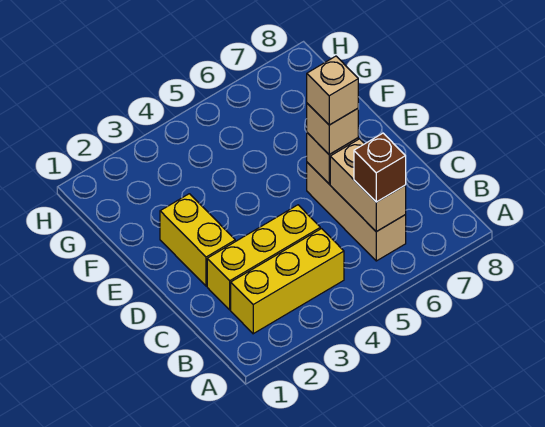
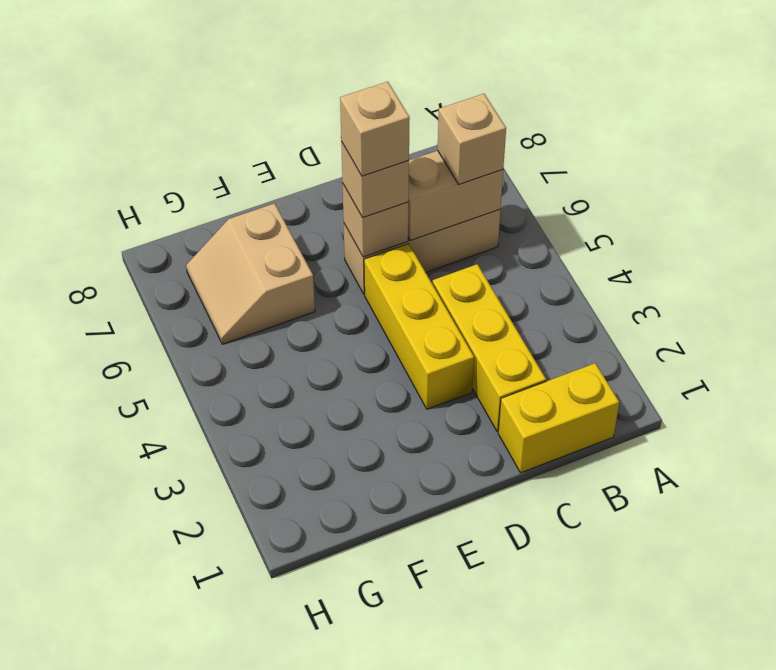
yellow brick B2:B4 level 1 -> yellow brick D3:D5 level 1
brown brick B6 level 3 -> tan brick B6 level 3
yellow brick D2:E2 level 1 -> yellow brick B1:C1 level 1
none -> tan slope F6:G7 level 1 top F

